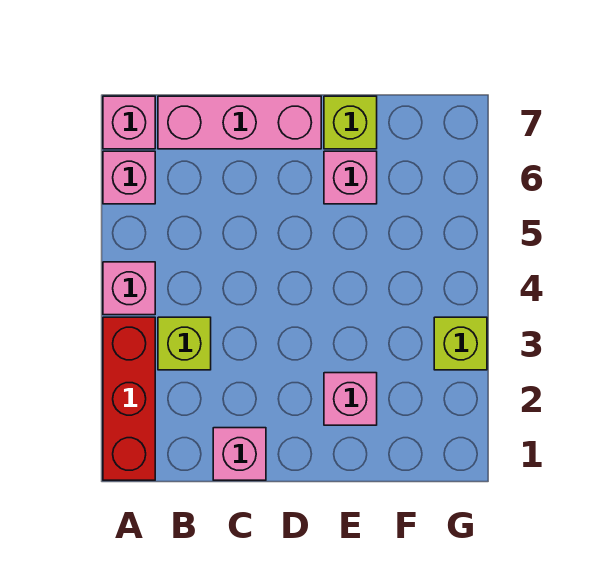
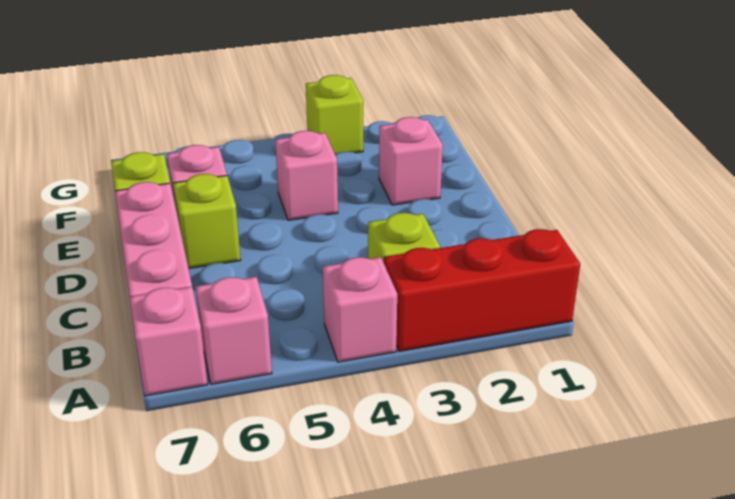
pink brick C1 level 1 -> pink brick E4 level 1
none -> lime brick D6 level 1

